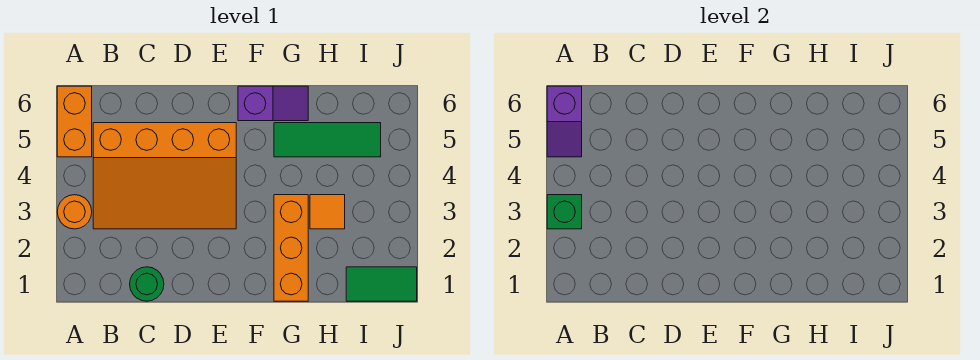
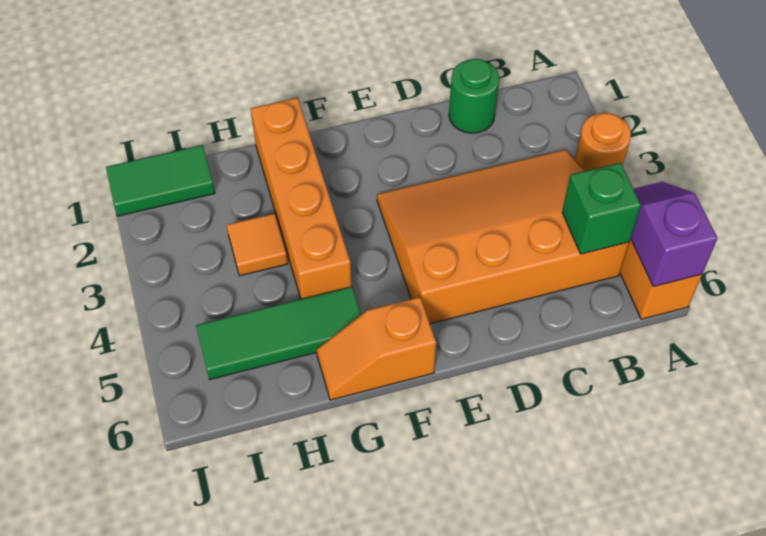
green brick A3 level 2 -> green brick B5 level 2
purple slope F6:G6 level 1 top F -> orange slope F6:G6 level 1 top F
orange brick G1:G3 level 1 -> orange brick G1:G4 level 1

